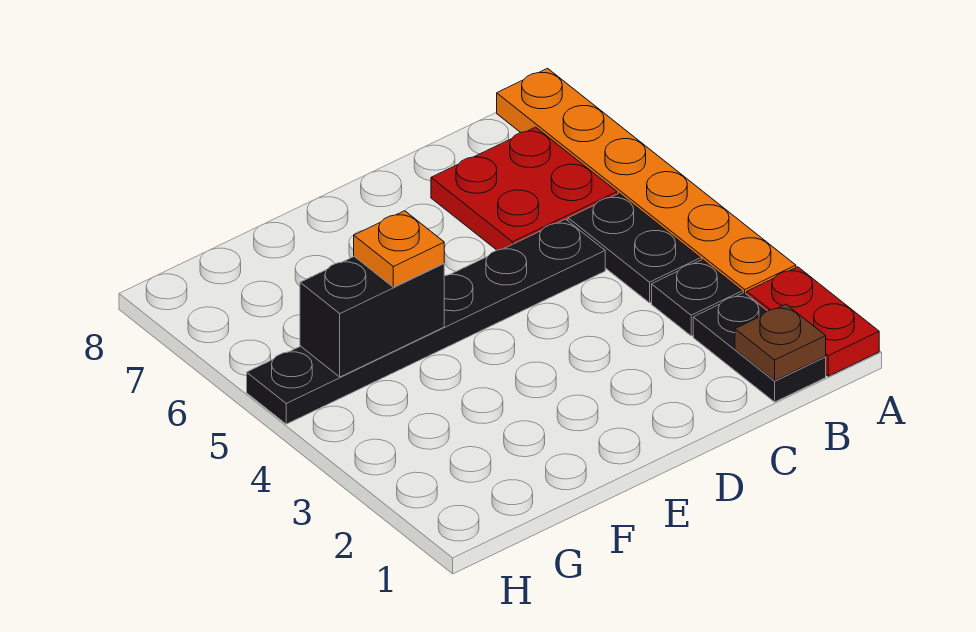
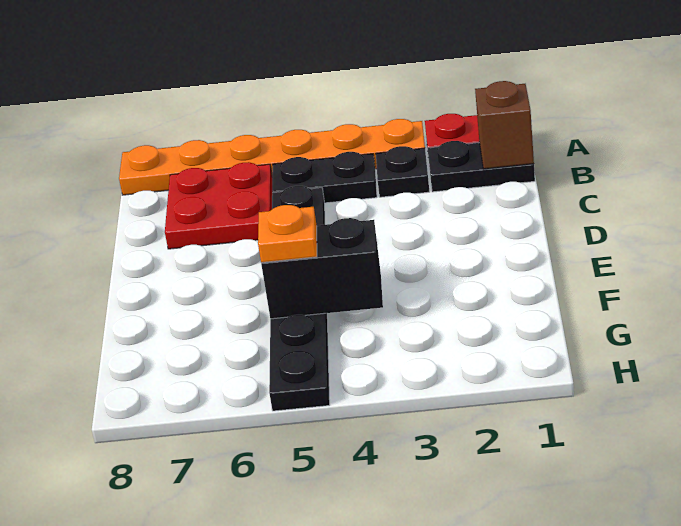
brown plate B1 level 2 -> brown brick B1 level 2
black brick F5:G5 level 2 -> black brick F4:F5 level 2

